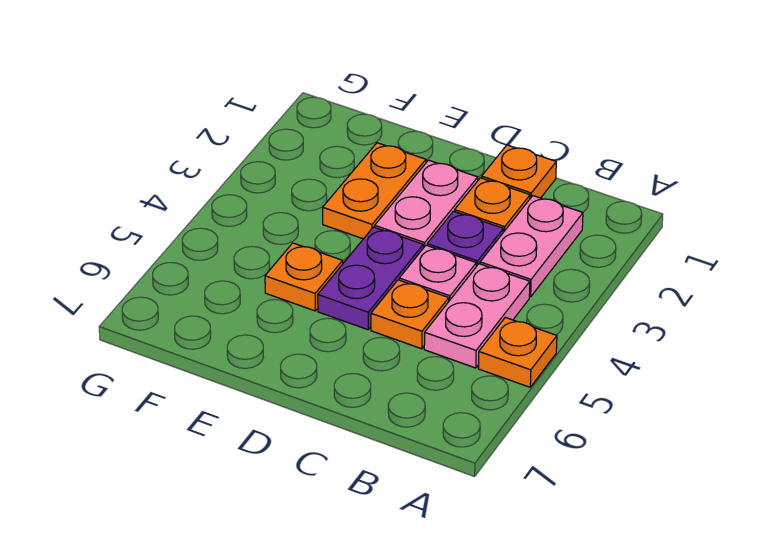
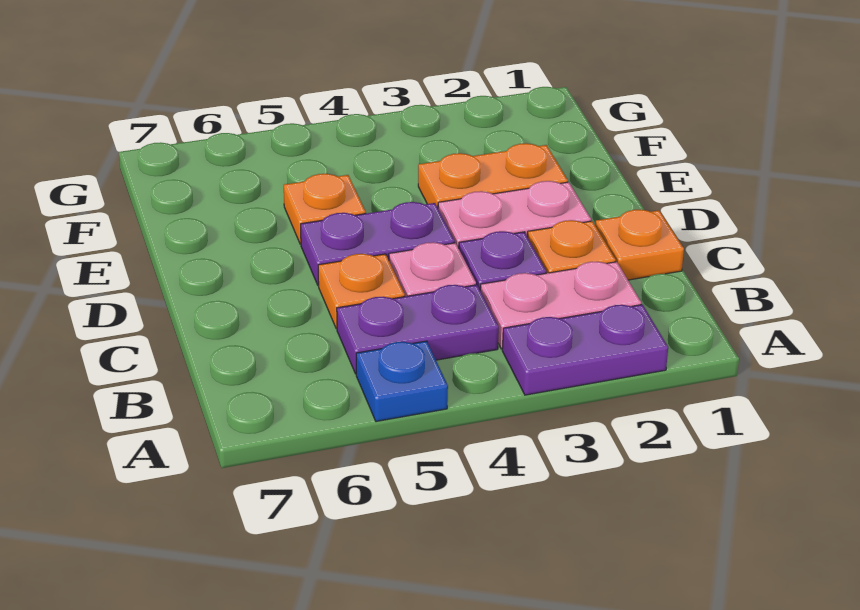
none -> purple plate A2:A3 level 1
orange plate A5 level 1 -> blue plate A5 level 1
pink plate B4:B5 level 1 -> purple plate B4:B5 level 1

